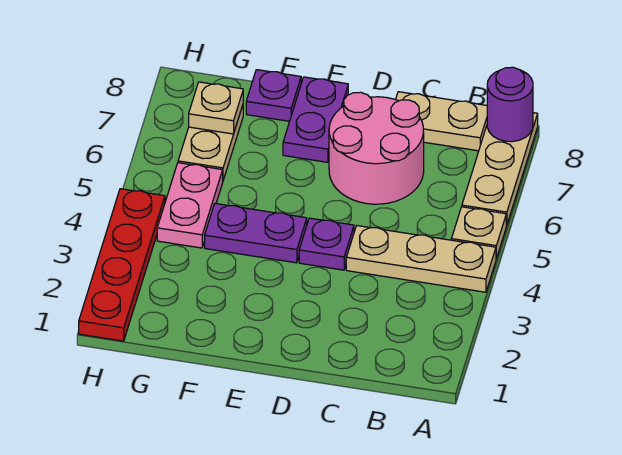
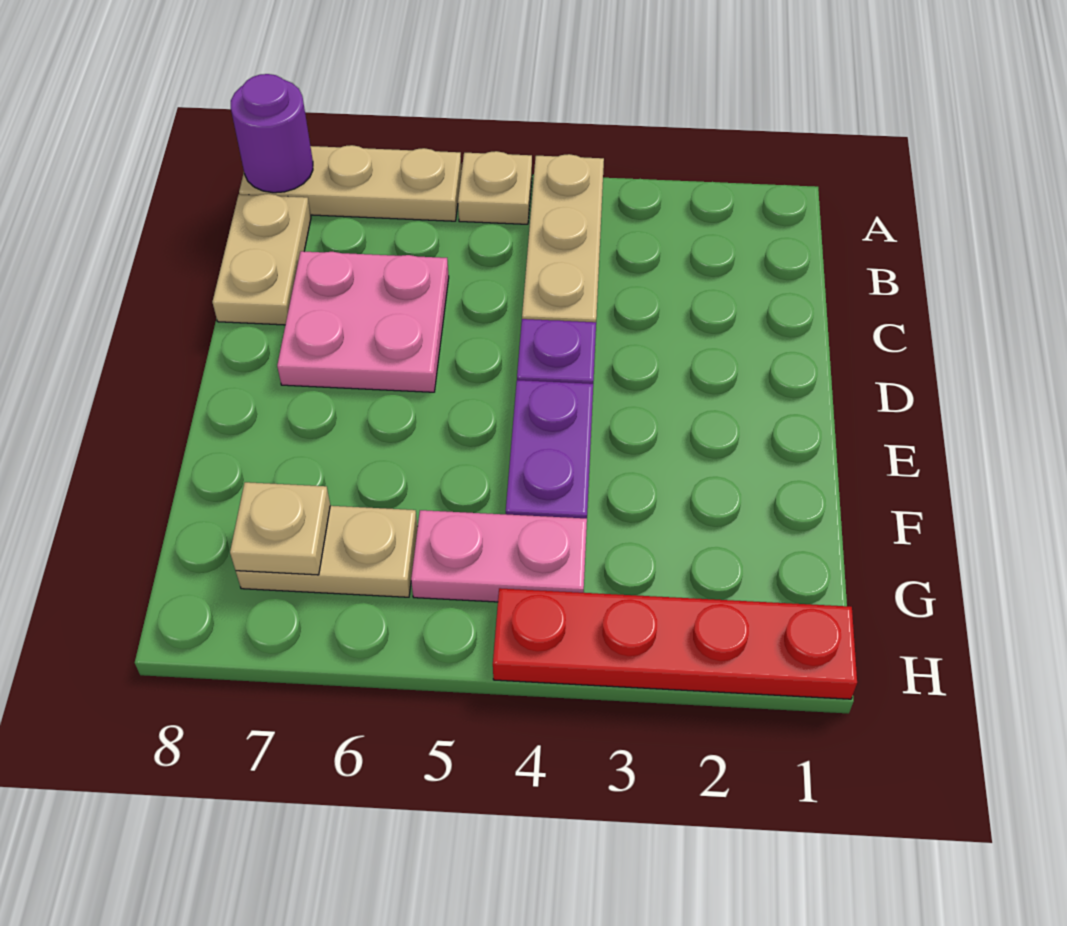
pink round brick C6:D7 level 1 -> pink plate C6:D7 level 1
purple plate E7:E8 level 1 -> none
purple plate F8 level 1 -> none

